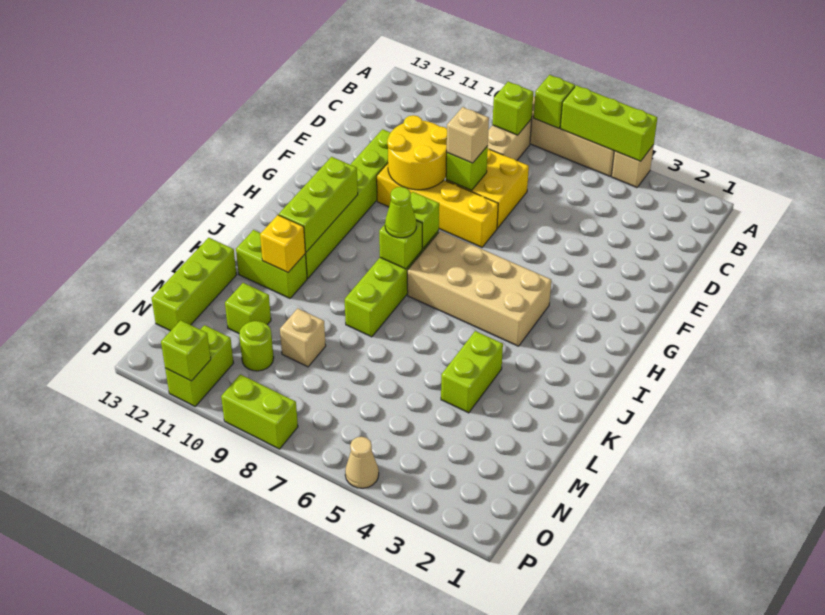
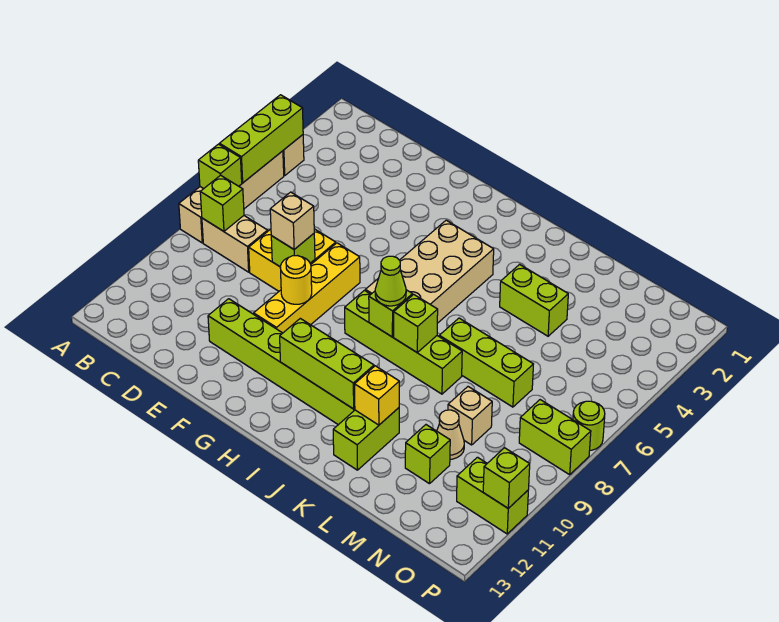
yellow round brick E9:F10 level 2 -> yellow round brick F9 level 2
lime brick H8 level 2 -> lime brick J8 level 2
lime brick L13:N13 level 1 -> lime brick K7:M7 level 1
lime round brick N10 level 1 -> lime round brick P7 level 1
tan cone P5 level 1 -> tan cone M10 level 1
lime brick P8:P9 level 1 -> lime brick O8:P8 level 1

